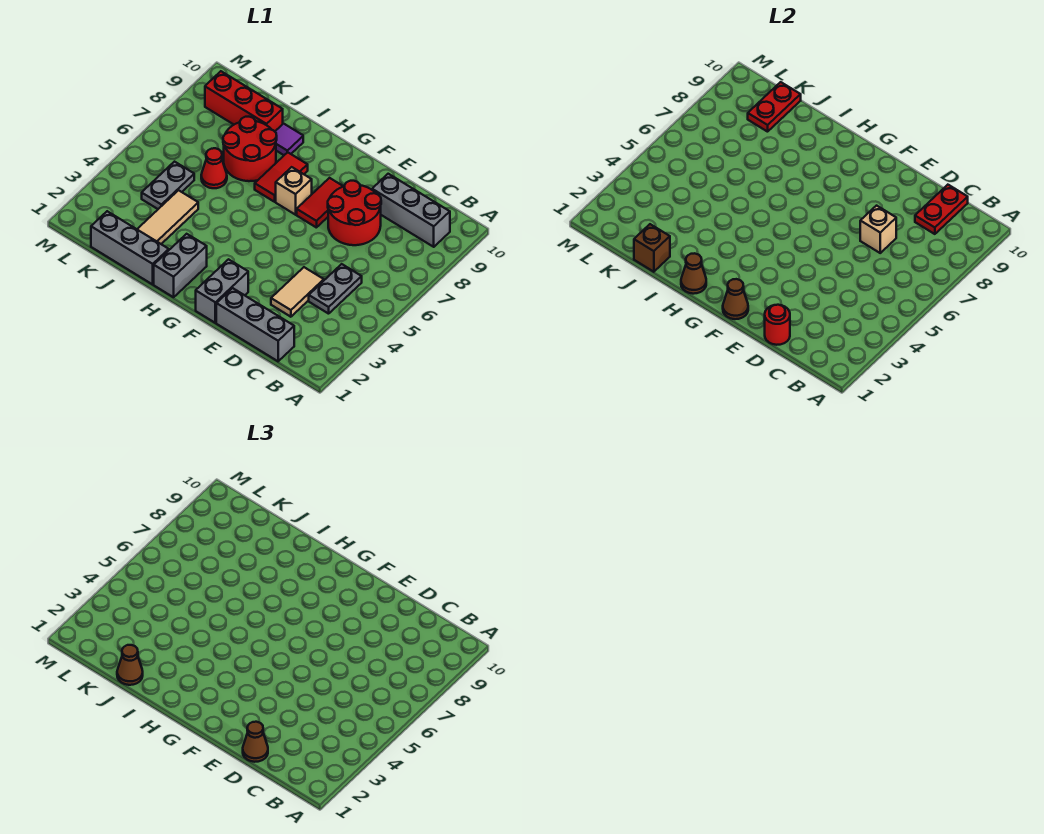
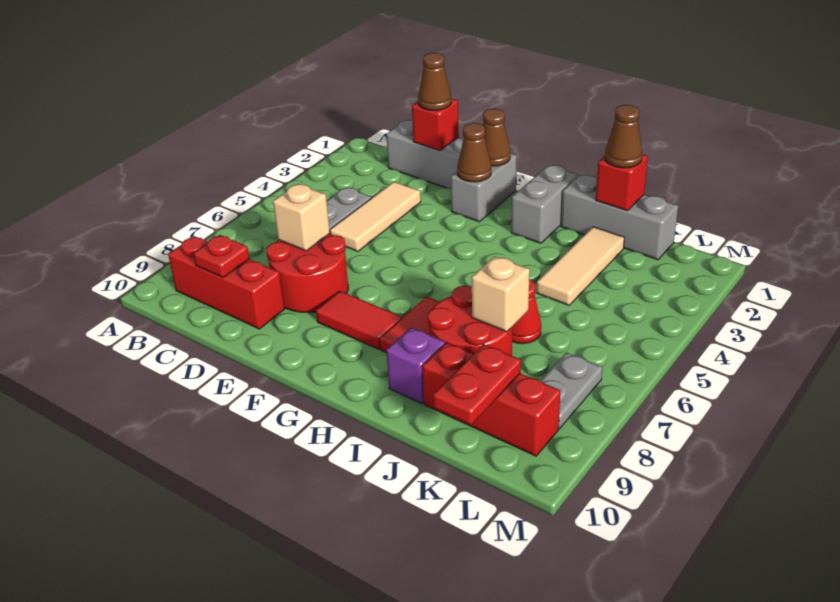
grey brick B9:D9 level 1 -> red brick B9:D9 level 1
red plate C9:C10 level 2 -> red plate C9 level 2
red round brick D1 level 2 -> red brick D1 level 2
tan tile D3:D4 level 1 -> tan tile D3:D5 level 1
red tile F7:F8 level 1 -> red tile F8:G8 level 1
tan brick G7 level 1 -> tan brick J7 level 2
brown cone H1 level 2 -> brown cone F2 level 2
purple tile I9 level 1 -> purple brick I9 level 1
brown brick J1 level 2 -> red brick J1 level 2
grey plate K4:K5 level 1 -> grey plate L7:L8 level 1

